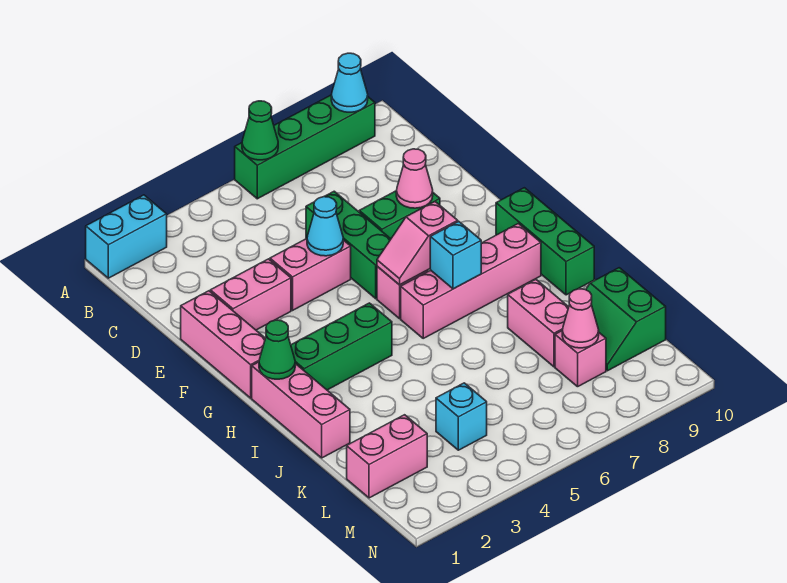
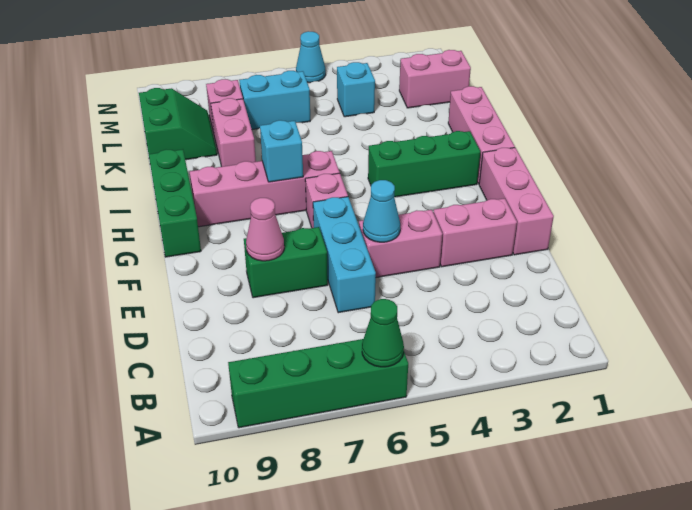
cyan brick A1:A2 level 1 -> cyan brick L6:L7 level 1
cyan cone A9 level 2 -> cyan cone N5 level 1
green brick D6:F6 level 1 -> cyan brick D6:F6 level 1
pink slope G6:G7 level 2 top 7 -> none
green cone H1 level 2 -> none
pink cone L8 level 2 -> none

